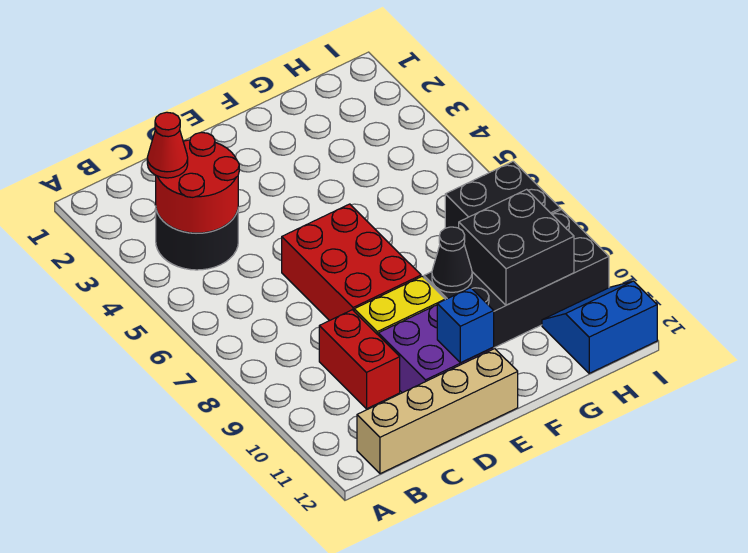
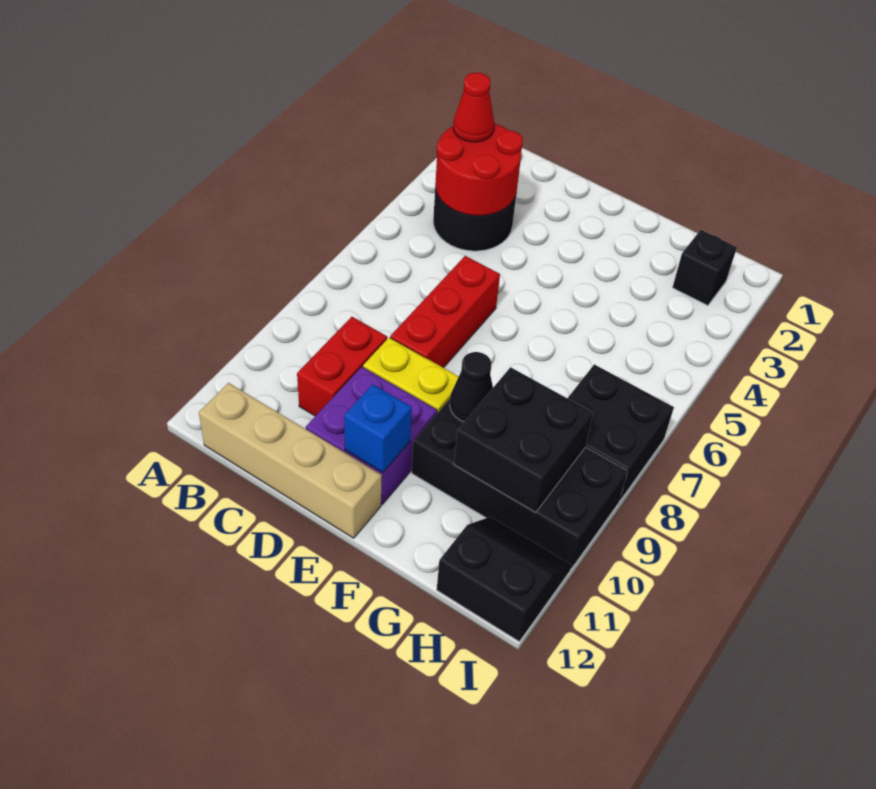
red brick D6:E8 level 1 -> red brick D6:D8 level 1
none -> black brick H2 level 1
blue slope H11:I12 level 1 top 12 -> black slope H11:I12 level 1 top 12

